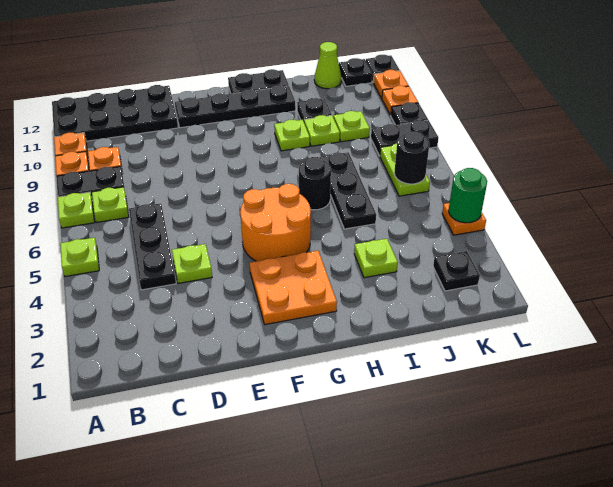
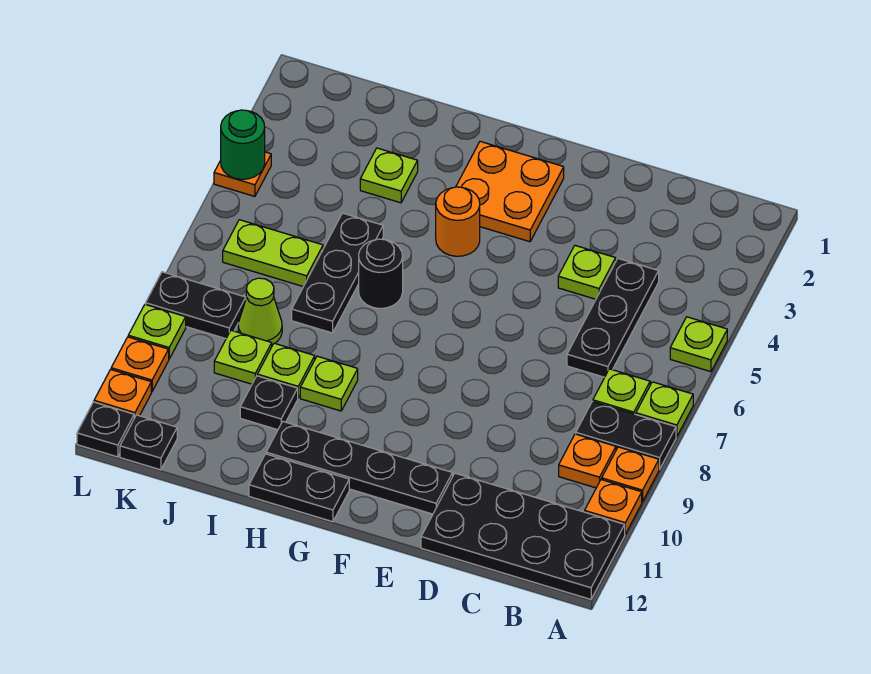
orange round brick F4:G5 level 1 -> orange round brick G4 level 1
lime cone J12 level 1 -> lime cone J8 level 1
black plate K2 level 1 -> none
lime plate K6:K7 level 1 -> lime plate J6:K6 level 1
black round brick K6 level 2 -> none
black plate L9 level 1 -> lime plate L9 level 1

